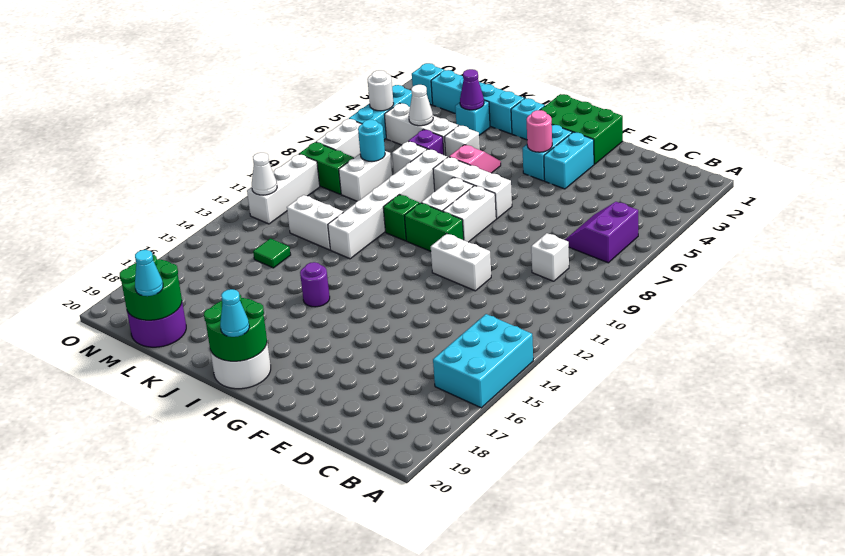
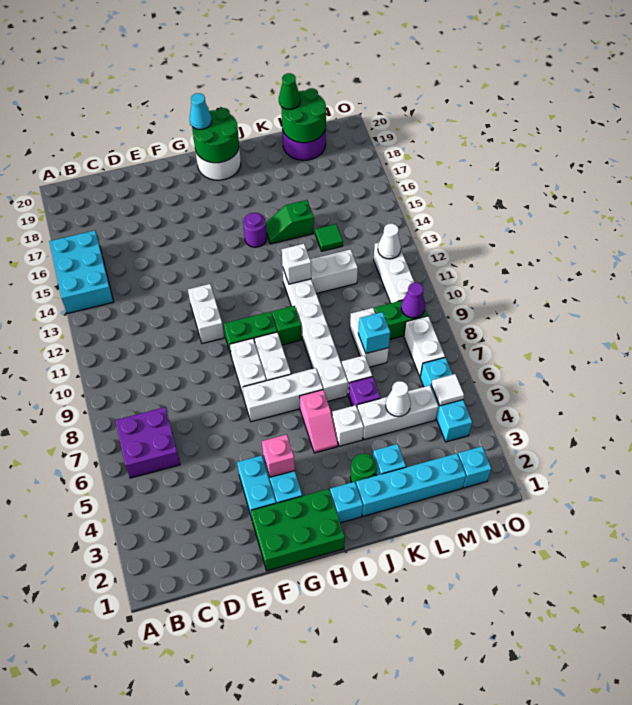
purple slope B6:C7 level 1 top B -> purple brick B6:C7 level 1
white brick C9 level 1 -> white brick J12 level 2
white brick E11:F11 level 1 -> white brick F11:F12 level 1
pink round brick G4 level 2 -> pink brick G4 level 2
none -> green round brick J3 level 1
none -> green slope J15:K15 level 1 top K
purple cone K3 level 2 -> purple cone N9 level 2
cyan round brick L8 level 2 -> cyan brick L8 level 2
cyan cone L20 level 3 -> green cone L20 level 3
white round brick N5 level 2 -> white tile N5 level 2

